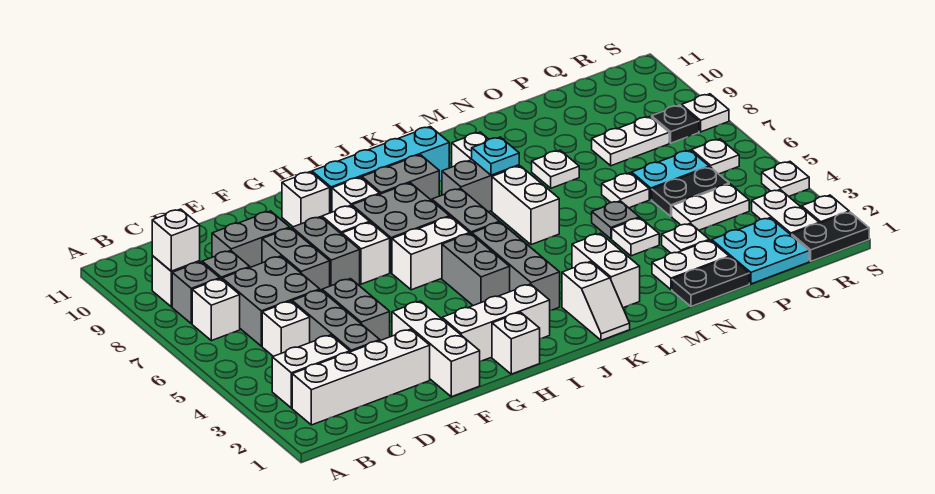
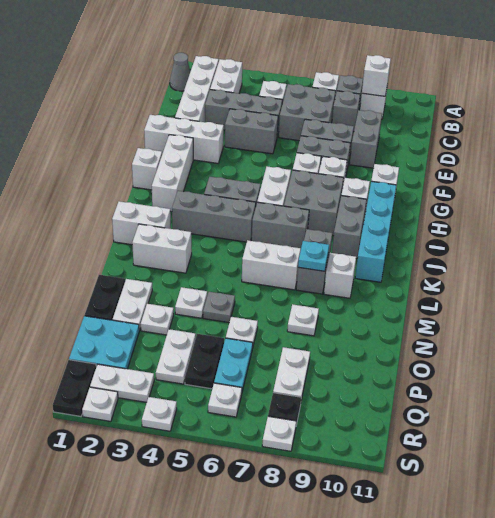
none -> grey cone B1 level 1
white slope K1:K2 level 1 top 2 -> white brick K1:K2 level 1

